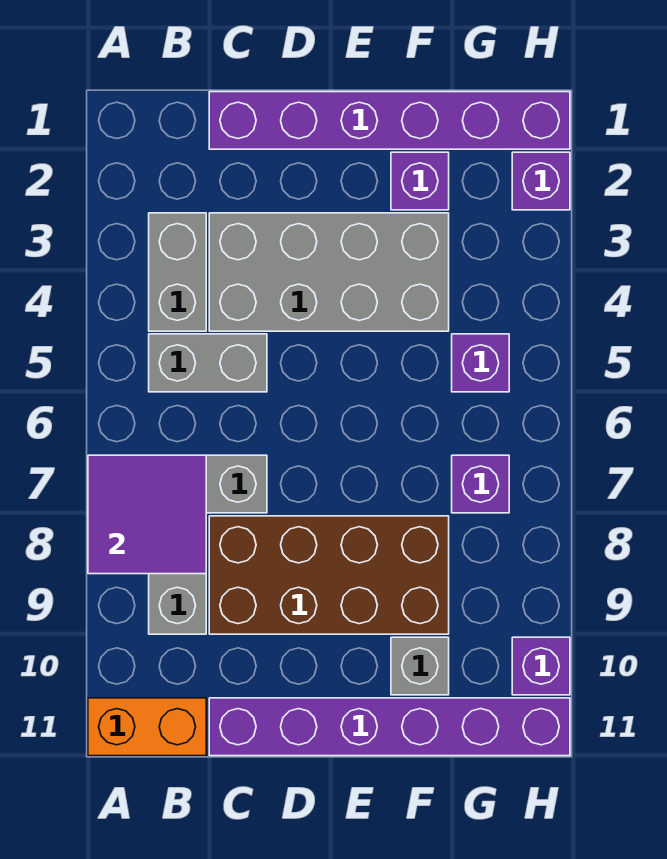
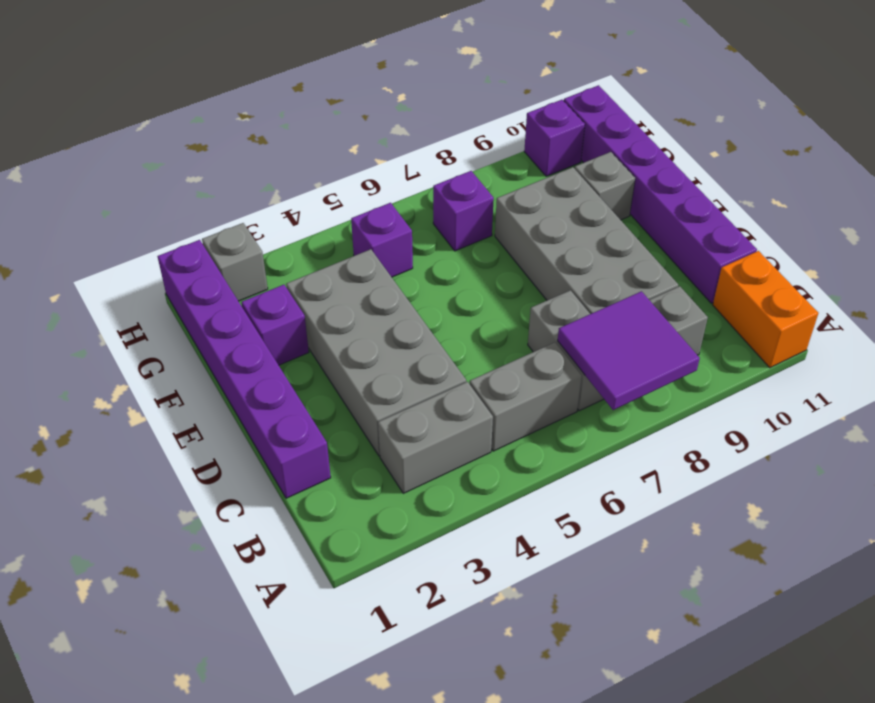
grey brick B5:C5 level 1 -> grey brick B5:B6 level 1
brown brick C8:F9 level 1 -> grey brick C8:F9 level 1
purple brick H2 level 1 -> grey brick H2 level 1

